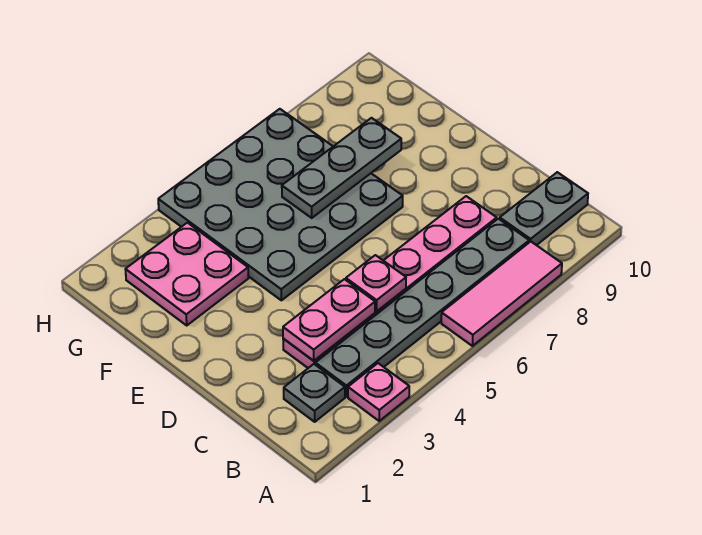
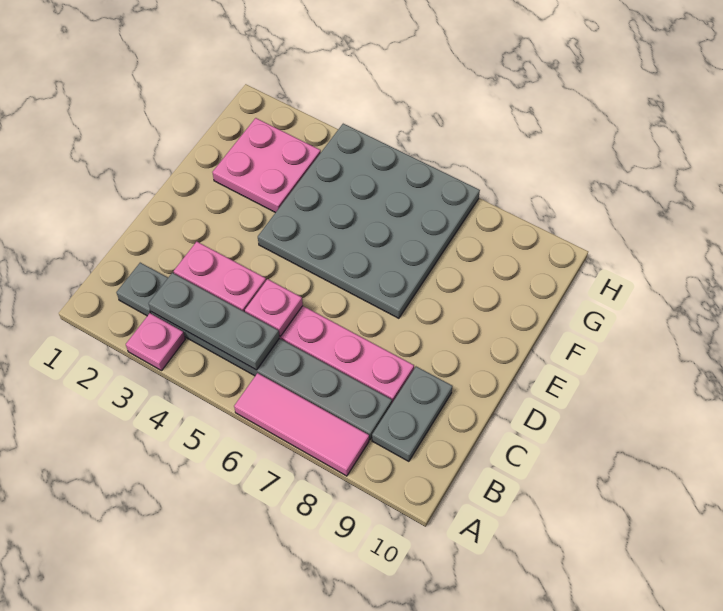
grey plate B9:B10 level 1 -> grey plate B9:C9 level 1
grey plate F6:F8 level 2 -> grey plate B3:B5 level 2

